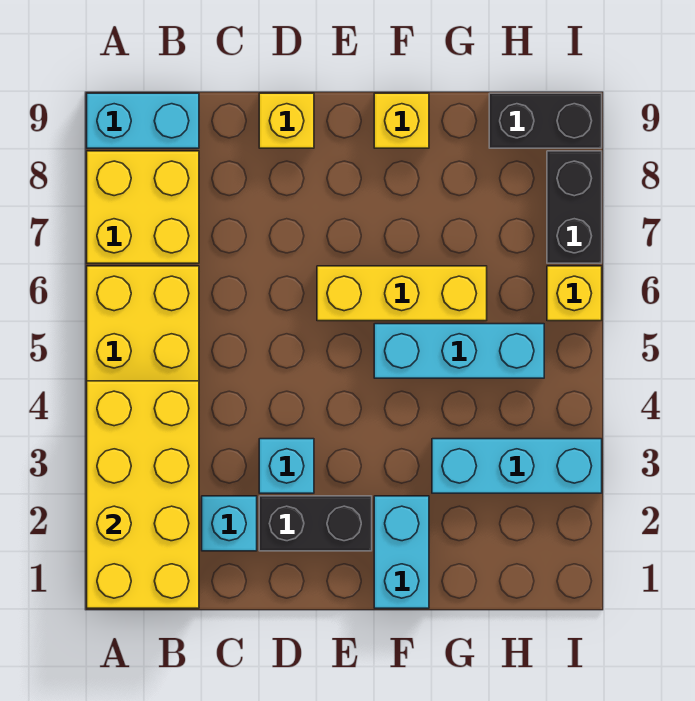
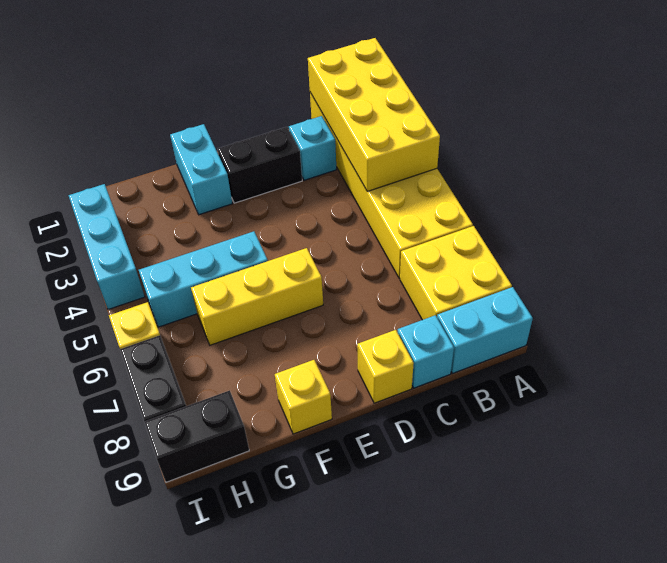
cyan brick D3 level 1 -> cyan brick C9 level 1
cyan brick G3:I3 level 1 -> cyan brick I2:I4 level 1

